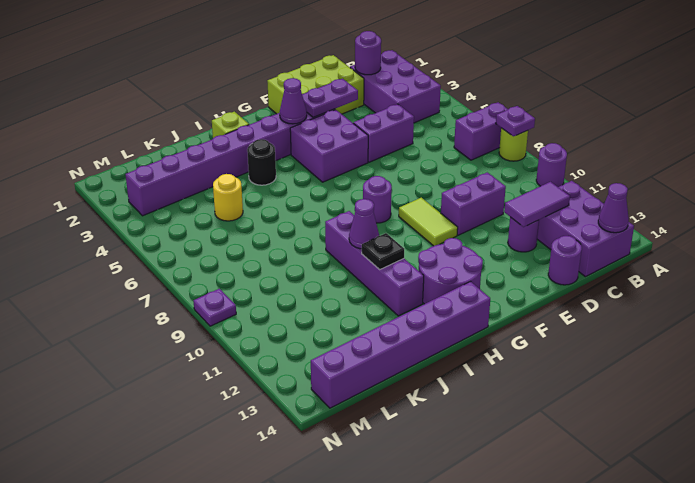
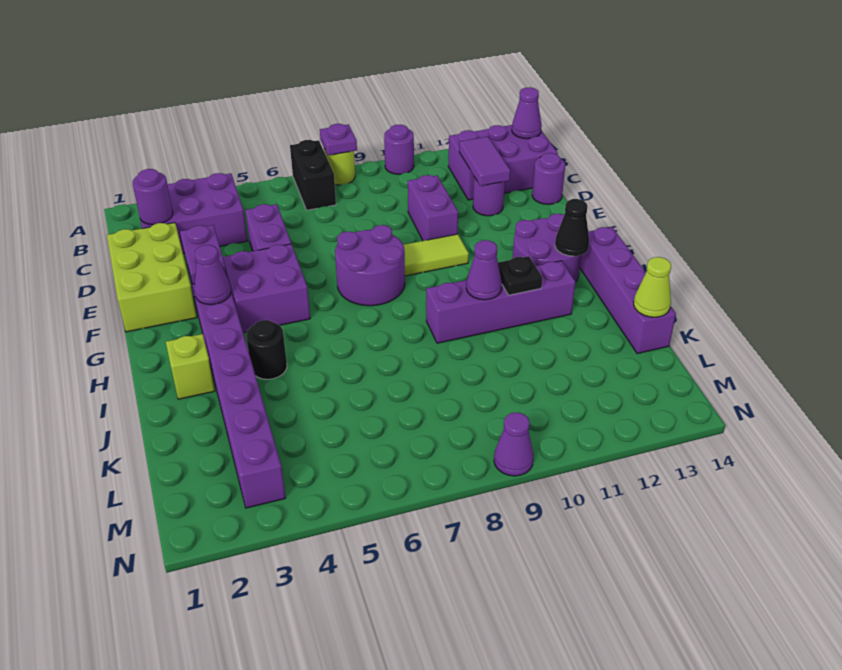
purple brick A7:B7 level 1 -> black brick A7:B7 level 1
purple round brick G8 level 1 -> purple round brick F7:G8 level 1
none -> black cone H13 level 2
purple brick H14:M14 level 1 -> purple brick H14:K14 level 1
yellow round brick K5 level 1 -> none
none -> lime cone K14 level 2
purple plate N9 level 1 -> purple cone N9 level 1

